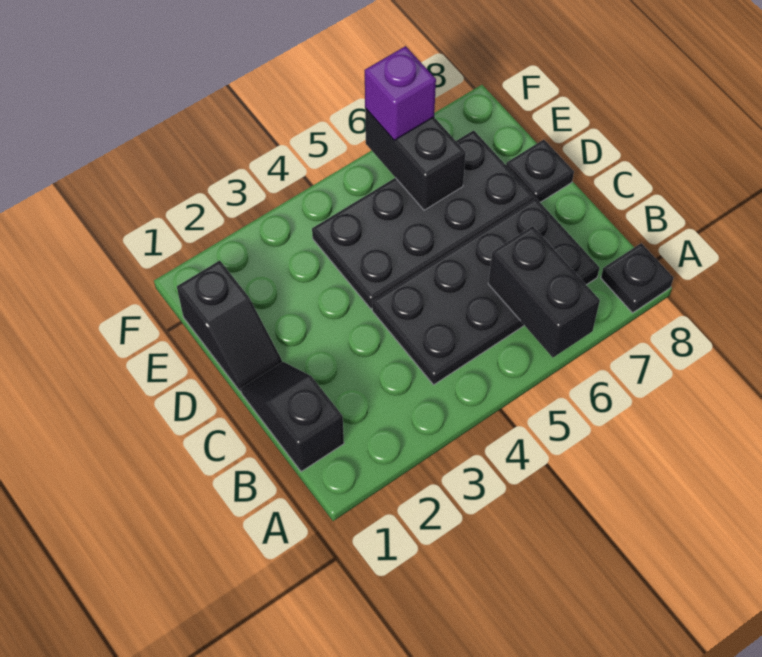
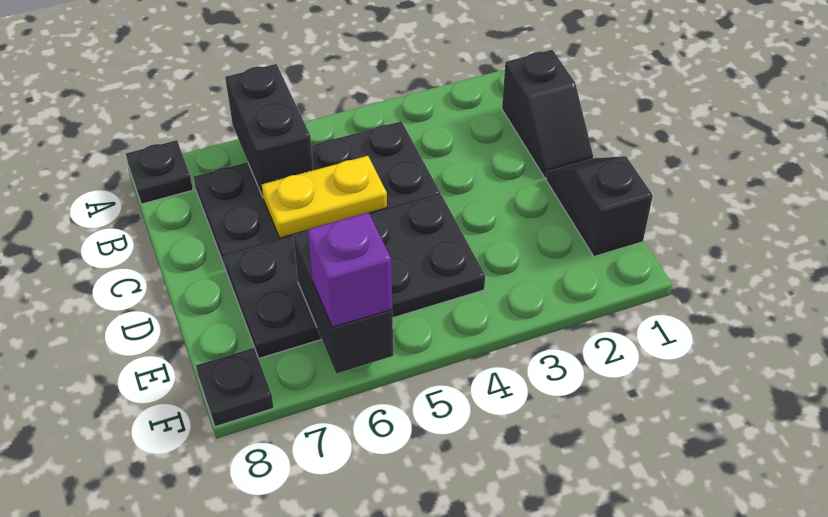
none -> yellow plate C5:C6 level 2
black plate D8 level 1 -> black plate F8 level 1

